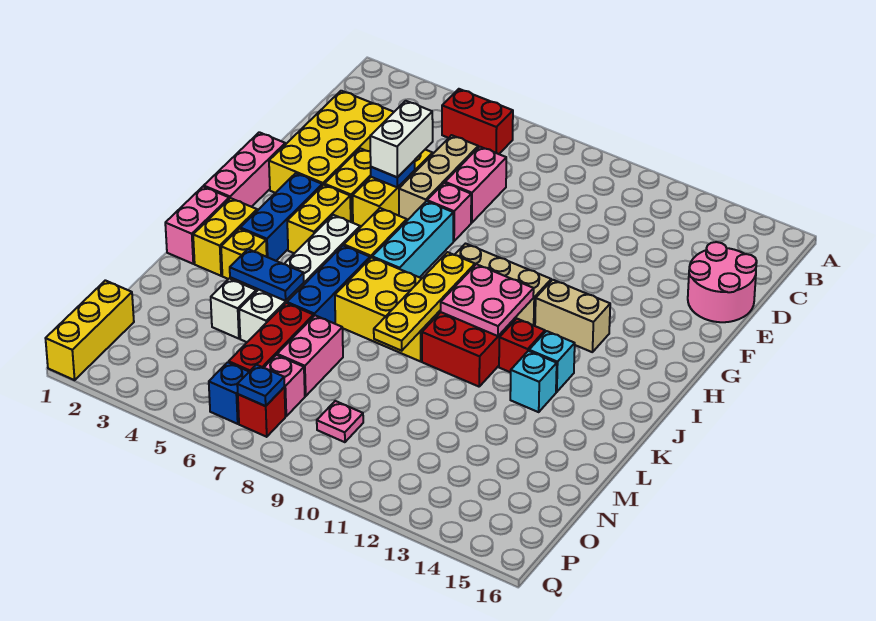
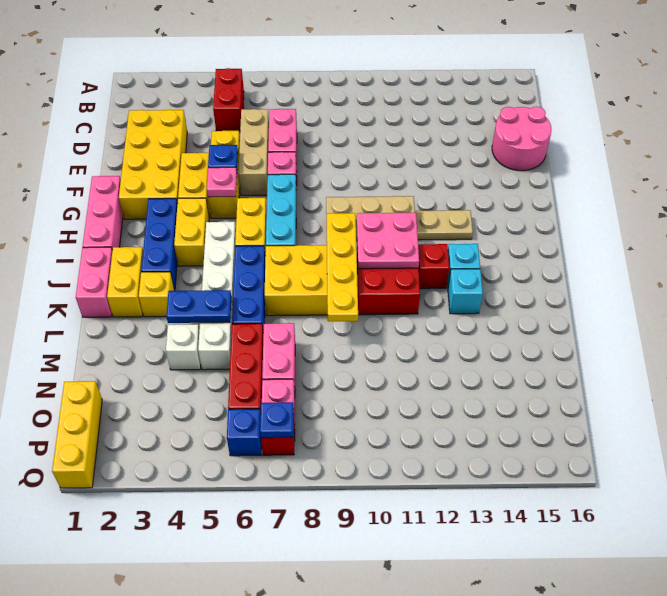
red brick B5:B6 level 1 -> red brick B5:C5 level 1
white brick E5:F5 level 3 -> none
tan brick H12:H13 level 1 -> tan plate H12:H13 level 1
pink plate O9 level 1 -> pink plate G5 level 2

